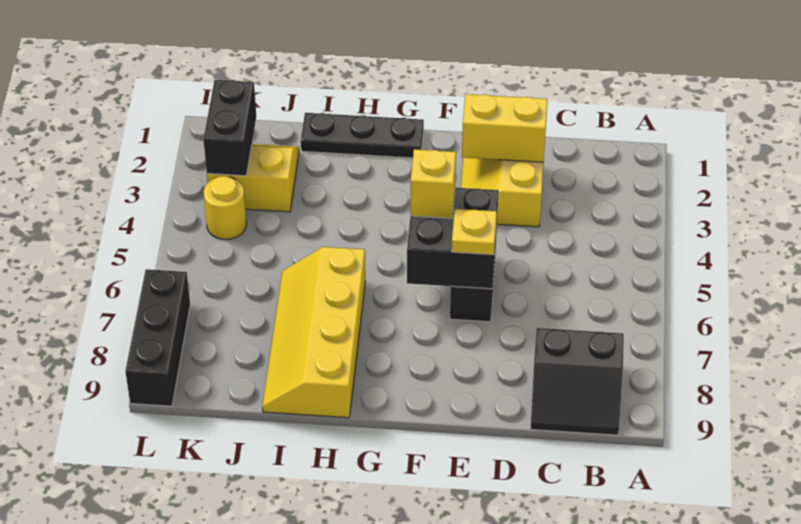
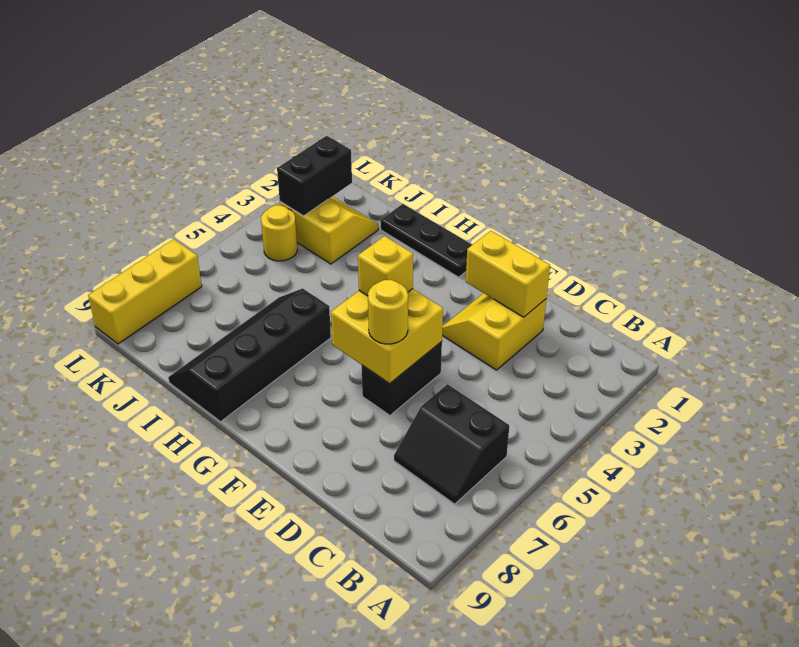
black slope B8:C9 level 1 top 8 -> black slope B6:C7 level 1 top 6
black brick E5:F6 level 2 -> yellow brick E5:F6 level 2
yellow plate E6 level 3 -> yellow round brick E6 level 3
yellow slope H6:I9 level 1 top H -> black slope H6:I9 level 1 top H
black brick L7:L9 level 1 -> yellow brick L7:L9 level 1

